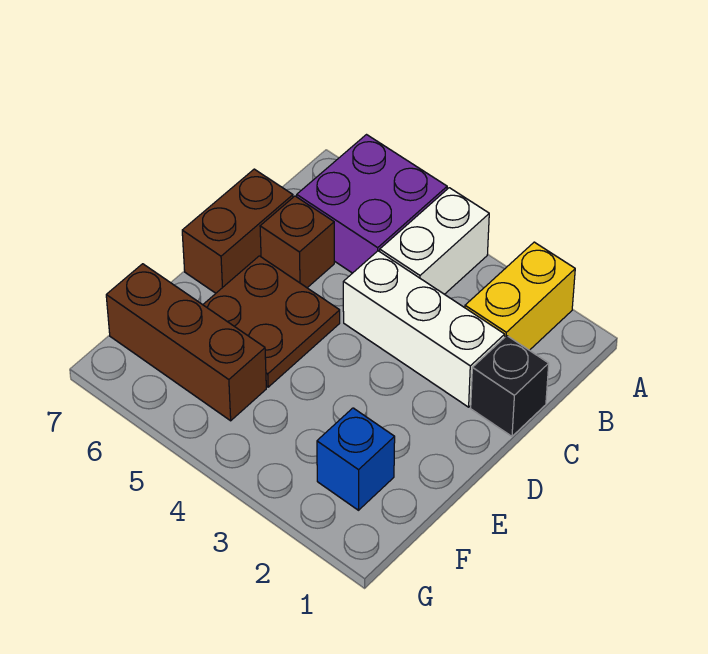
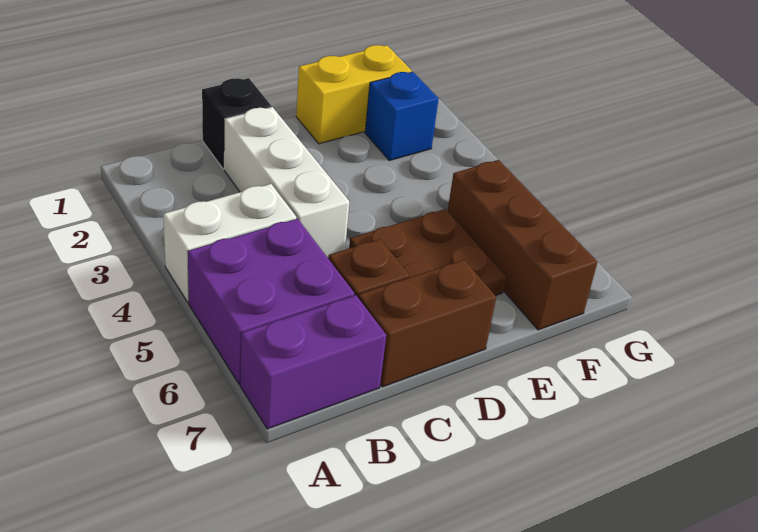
yellow brick A2:B2 level 1 -> yellow brick E1:F1 level 1
none -> purple brick A7:B7 level 1

